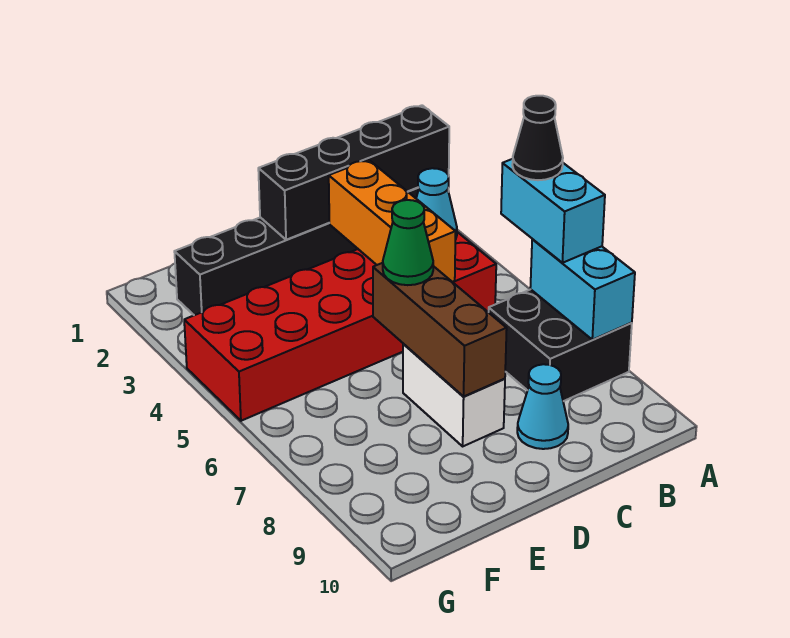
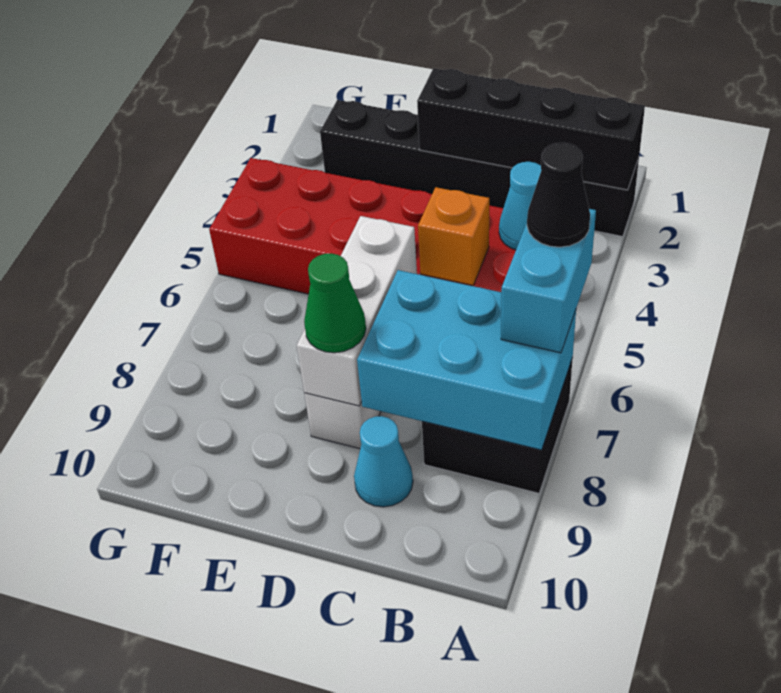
cyan brick A7:A8 level 2 -> cyan brick A7:C8 level 2
orange brick C3:C5 level 2 -> orange brick C5 level 2
brown brick D6:D8 level 2 -> white brick D6:D8 level 2
green cone D6 level 3 -> green cone D8 level 3

